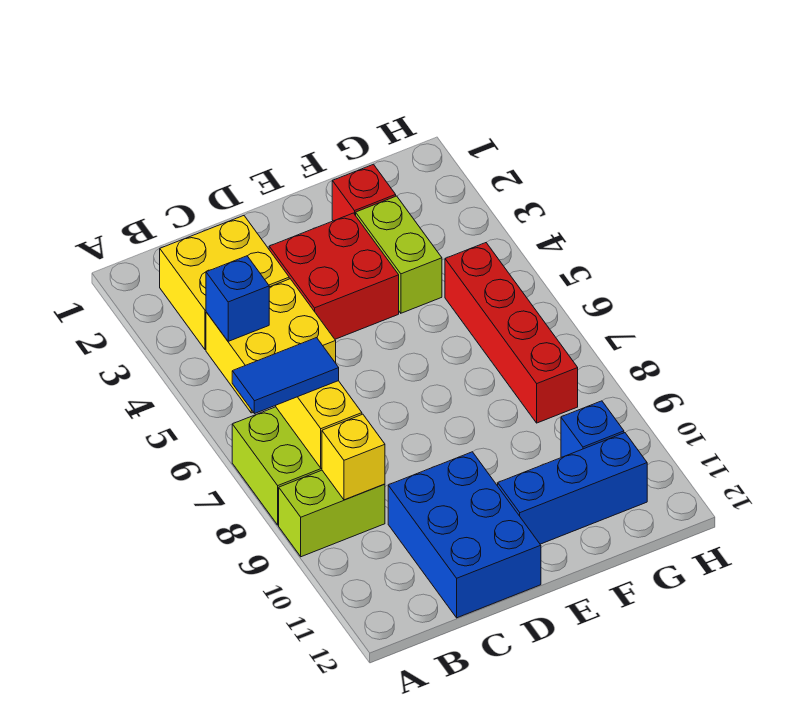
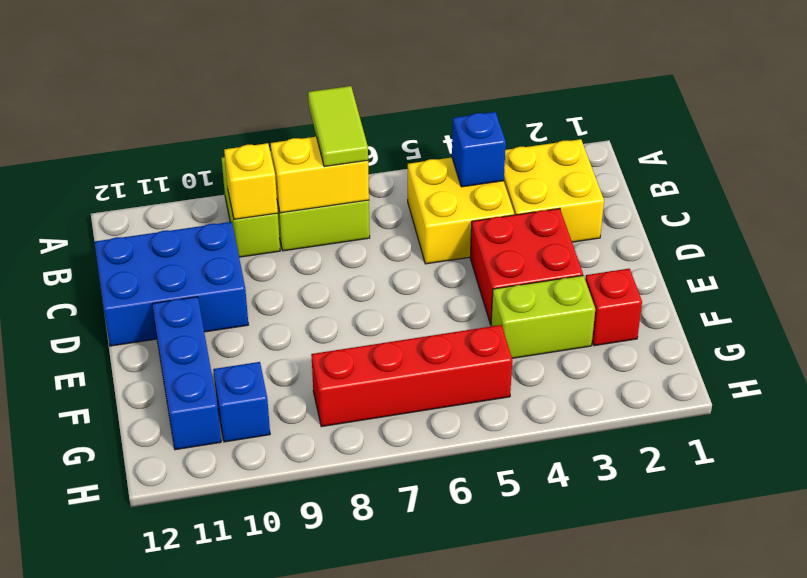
blue tile A7:B7 level 3 -> lime tile A7:B7 level 3

